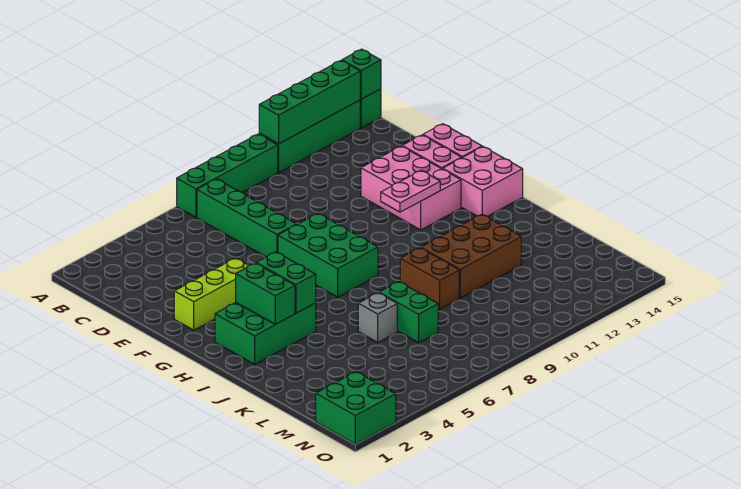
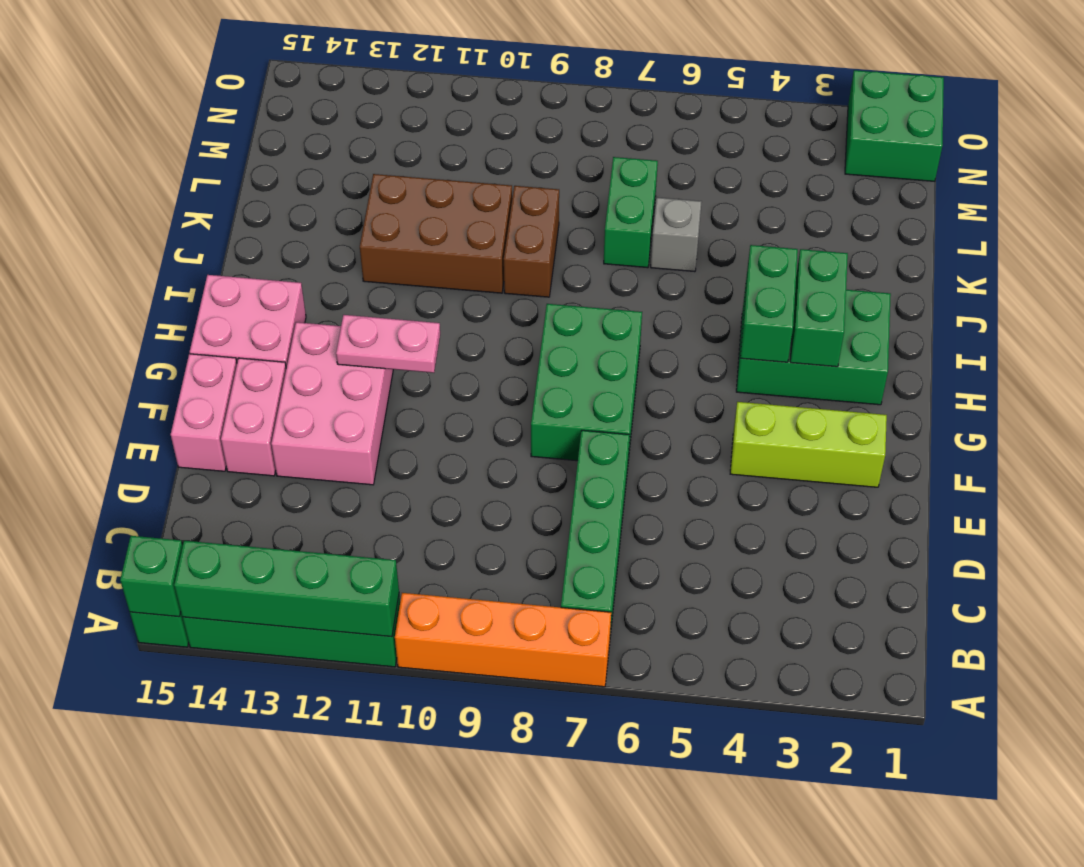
green brick A7:A10 level 1 -> orange brick A7:A10 level 1

